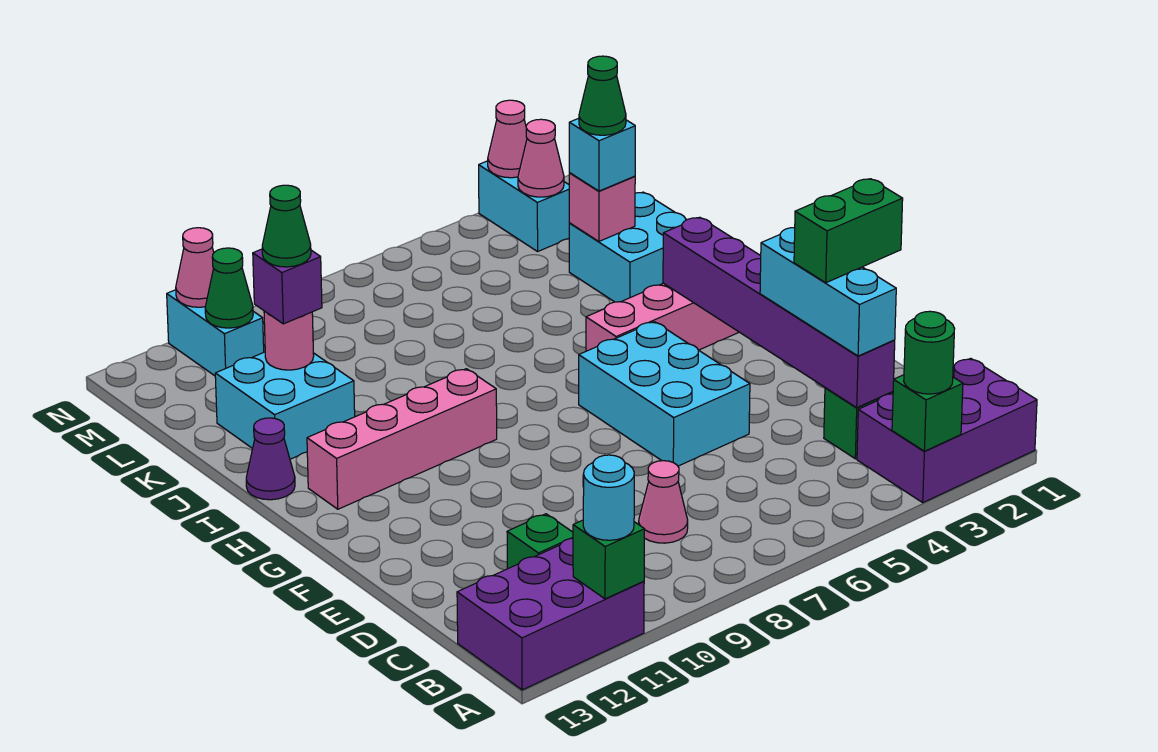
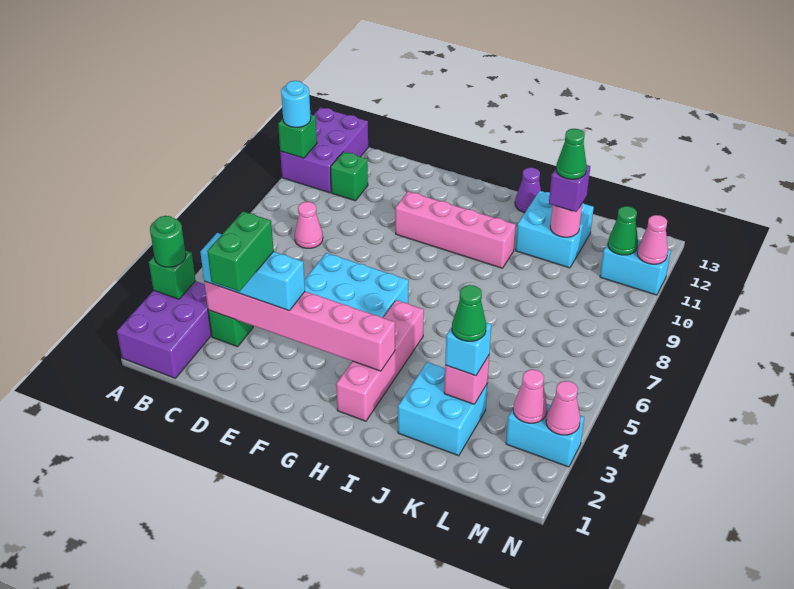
purple brick C3:H3 level 2 -> pink brick C3:H3 level 2
pink brick H9:H12 level 1 -> pink brick F10:I10 level 1

